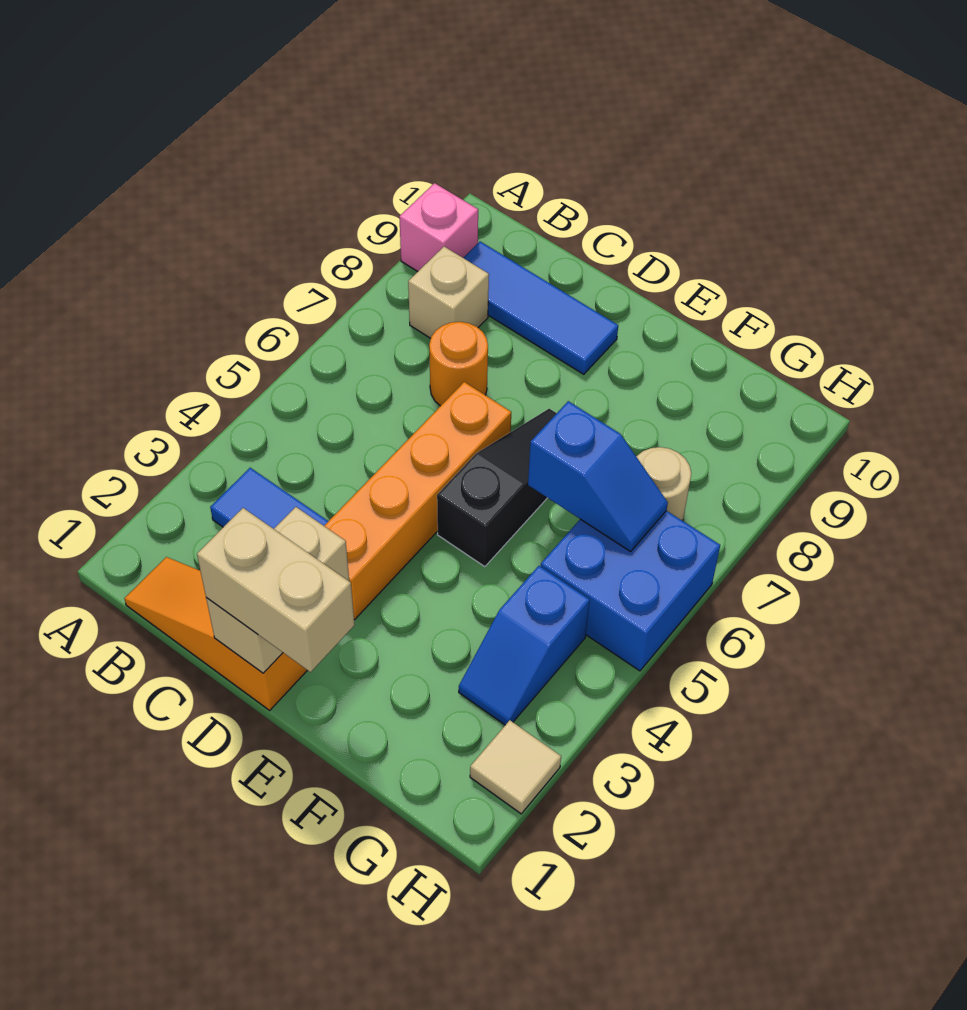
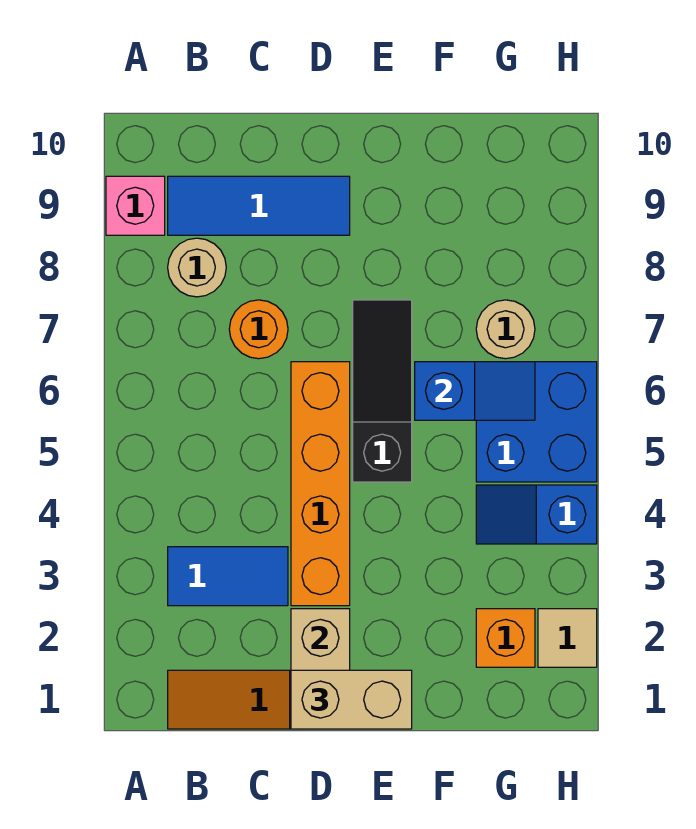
tan brick B8 level 1 -> tan round brick B8 level 1
none -> orange brick G2 level 1
blue slope G3:G4 level 1 top 4 -> blue slope G4:H4 level 1 top H

